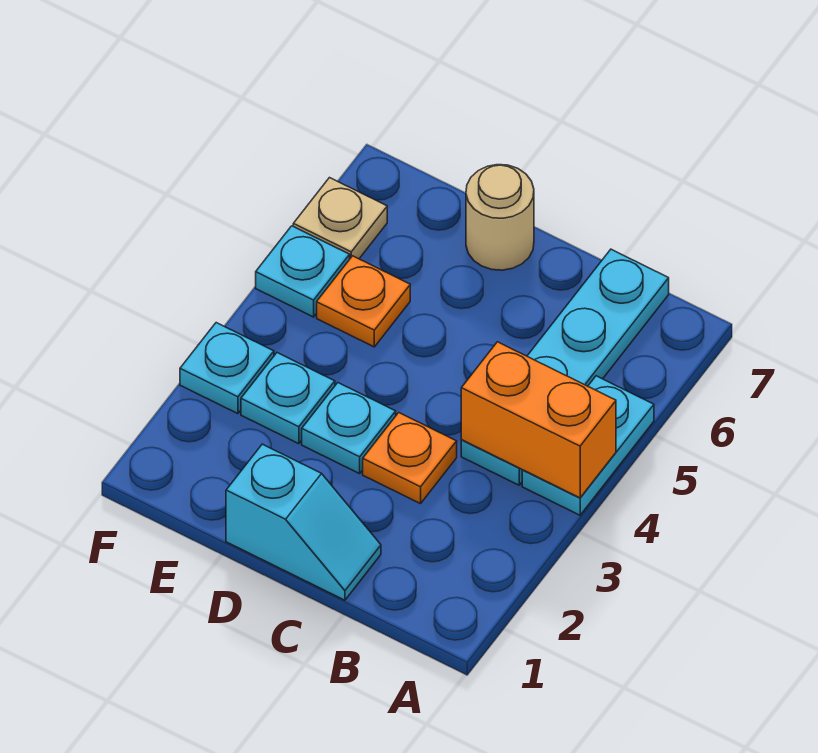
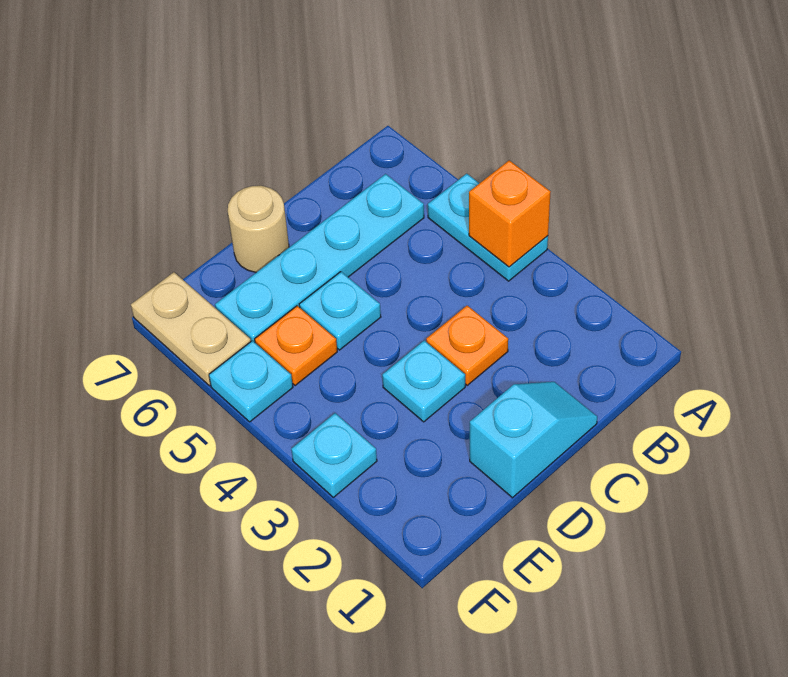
orange brick A4:B4 level 2 -> orange brick A4 level 2
cyan plate B4:B7 level 1 -> cyan plate B6:E6 level 1
cyan plate E3 level 1 -> cyan plate D5 level 1
tan plate F6 level 1 -> tan plate F6:F7 level 1

